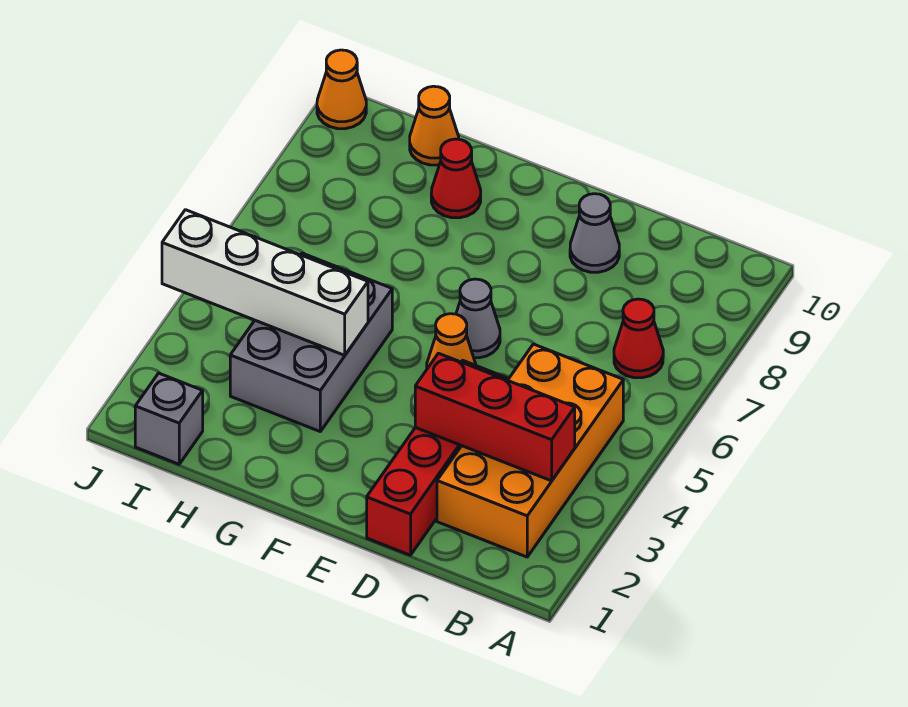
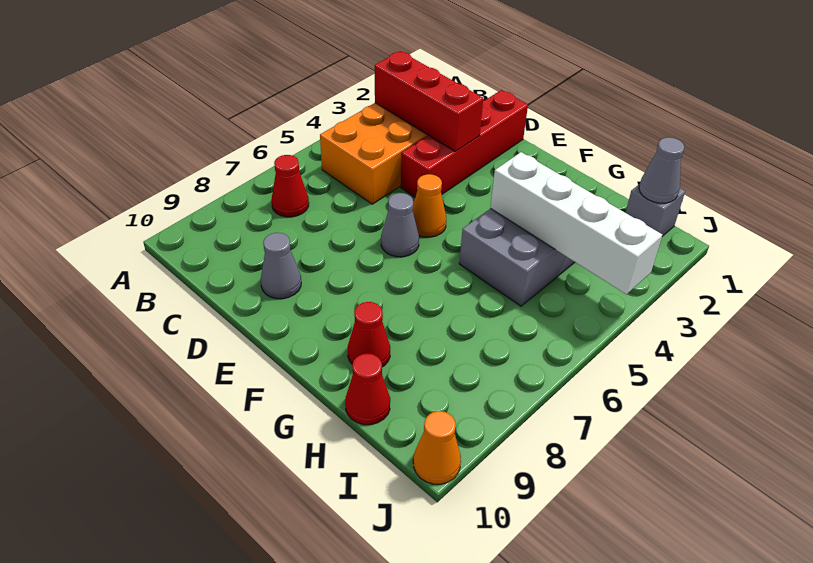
orange cone H10 level 1 -> red cone H10 level 1
none -> grey cone I1 level 2

